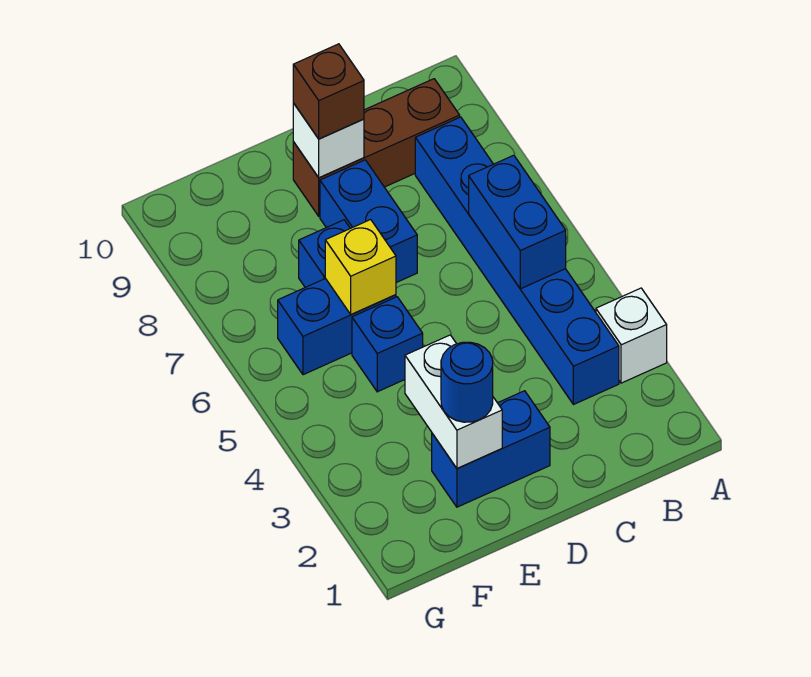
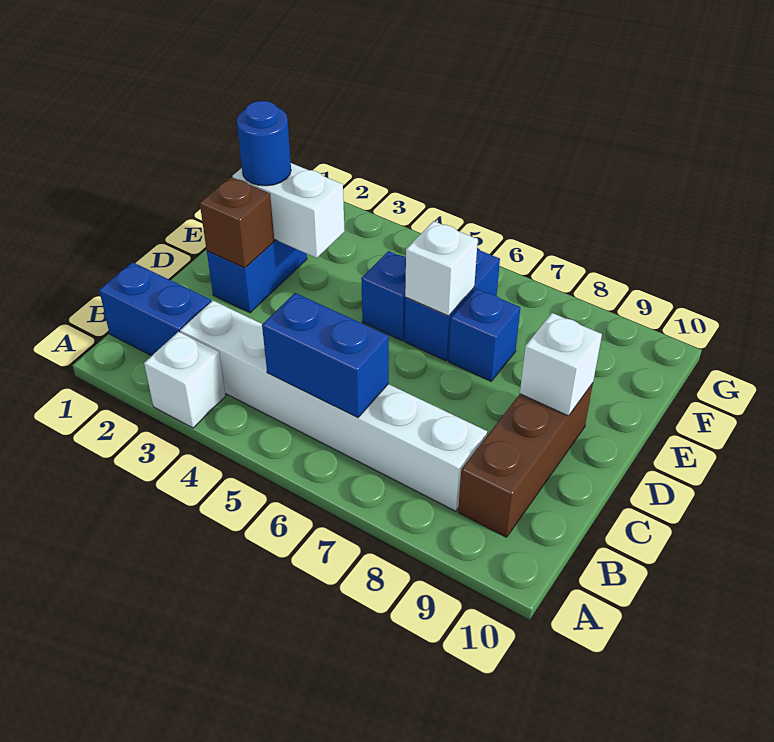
blue brick B3:B8 level 1 -> white brick B3:B8 level 1
blue brick D7:D8 level 1 -> blue brick B1:B2 level 1
brown brick D9 level 3 -> brown brick D2 level 2
yellow brick E6 level 2 -> white brick E6 level 2

